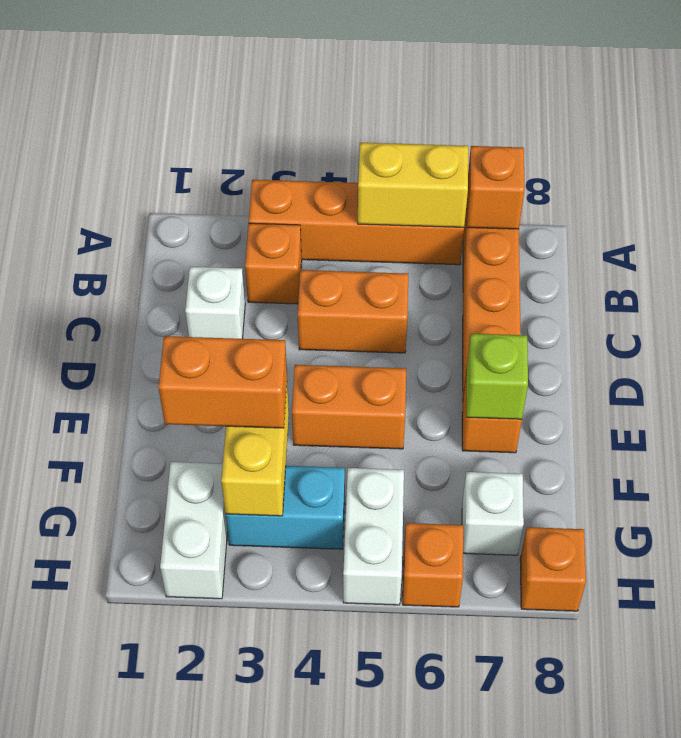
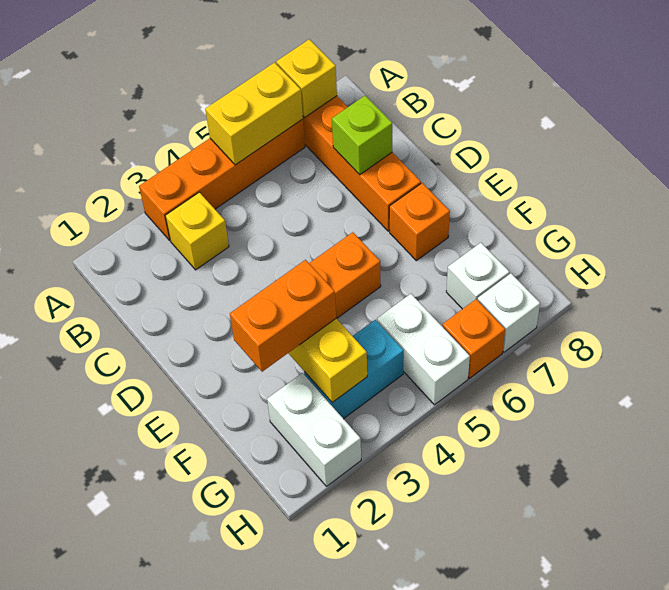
orange brick A7 level 2 -> yellow brick A7 level 2
orange brick B3 level 1 -> yellow brick B3 level 1
white brick C2 level 1 -> white brick H7 level 1
orange brick C4:C5 level 1 -> none
lime brick E7 level 2 -> lime brick C7 level 2
orange brick H8 level 1 -> none

